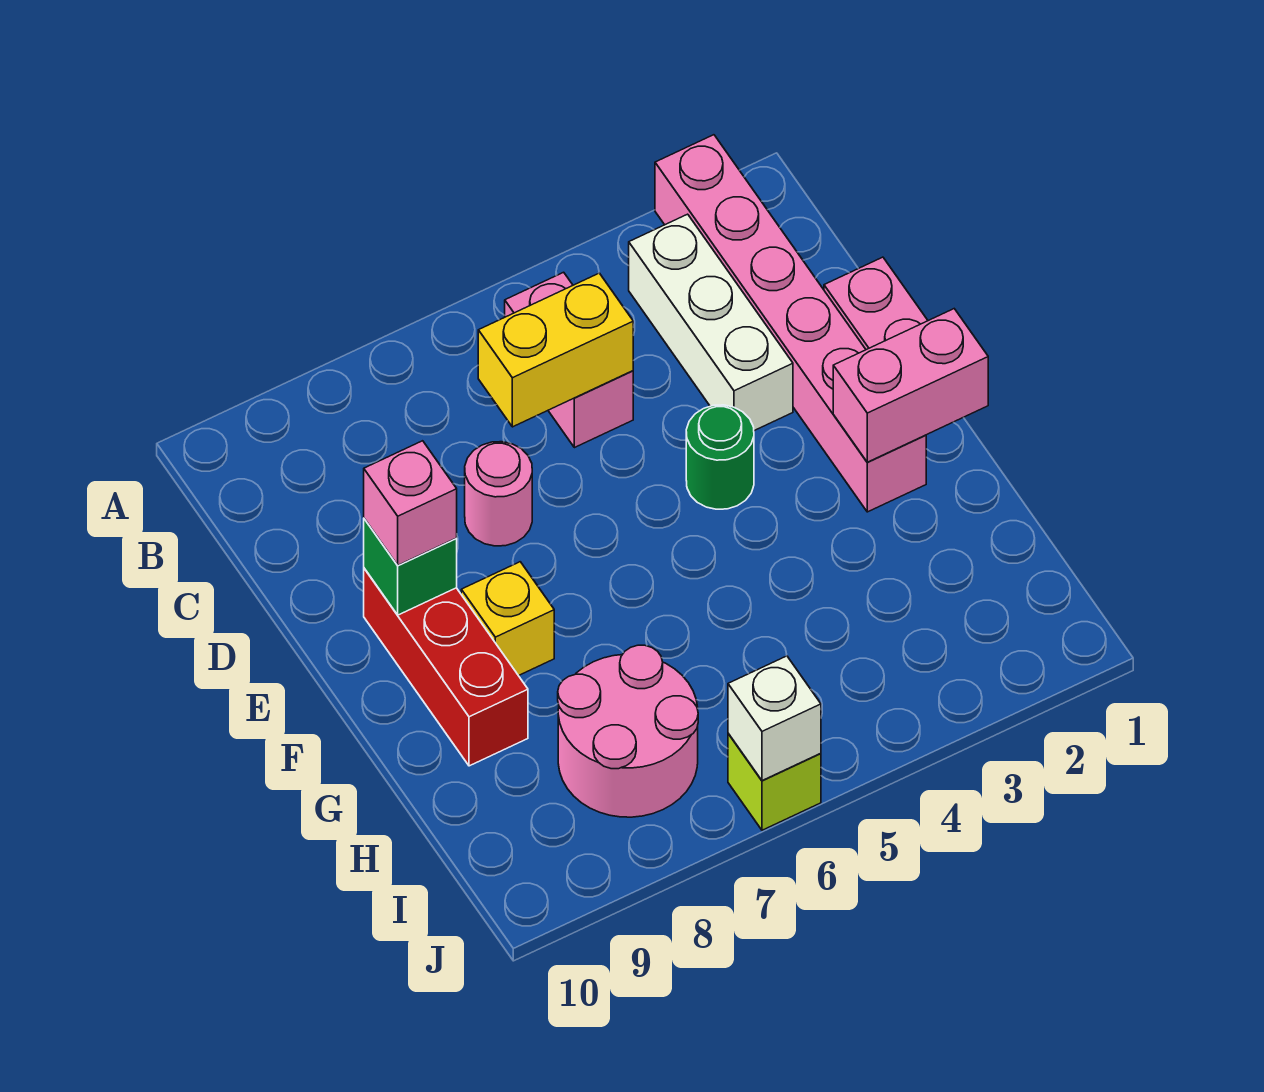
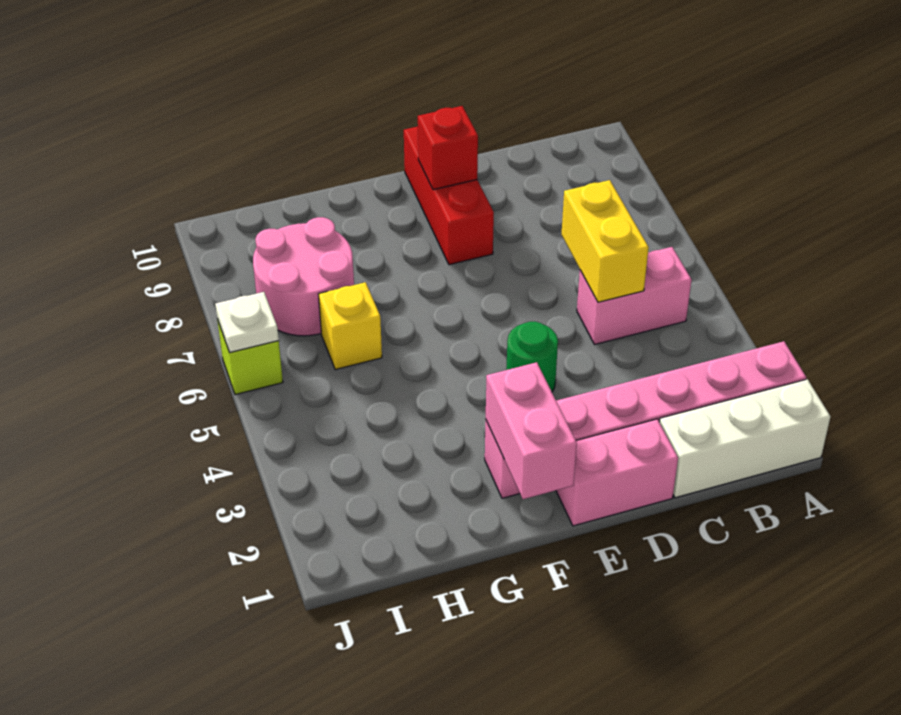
white brick B3:D3 level 1 -> white brick A1:C1 level 1
pink round brick D7 level 1 -> none
red brick E9:G9 level 1 -> red brick E8:E10 level 1
green brick E9 level 2 -> red brick E9 level 2
pink brick E9 level 3 -> none
yellow brick F8 level 1 -> yellow brick H6 level 1
white brick J6 level 2 -> white plate J6 level 2

